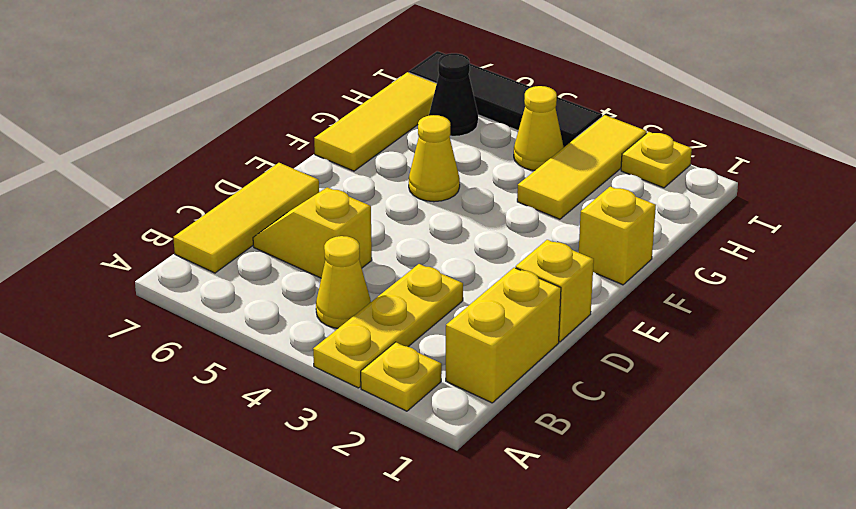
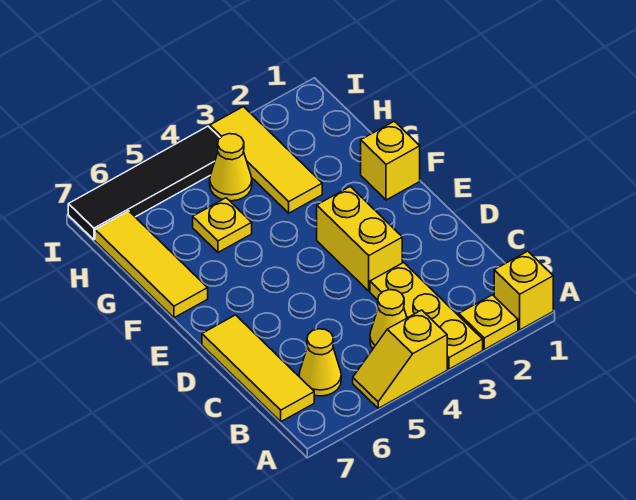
yellow brick B1:C1 level 1 -> yellow brick D3:E3 level 1
yellow slope C5:C6 level 1 top 5 -> yellow slope A4:A5 level 1 top 4
yellow brick D1 level 1 -> yellow brick A1 level 1
yellow cone F5 level 1 -> yellow cone B6 level 1
black cone H6 level 1 -> none
yellow plate I2 level 1 -> yellow plate G5 level 1

